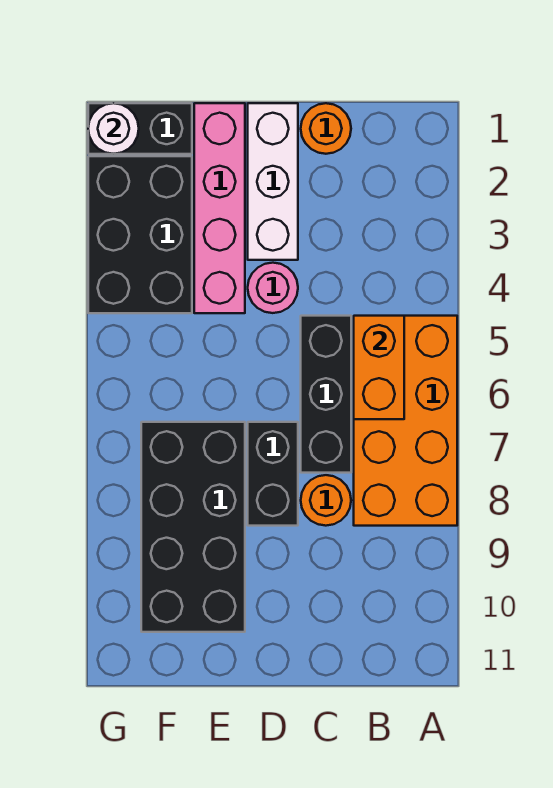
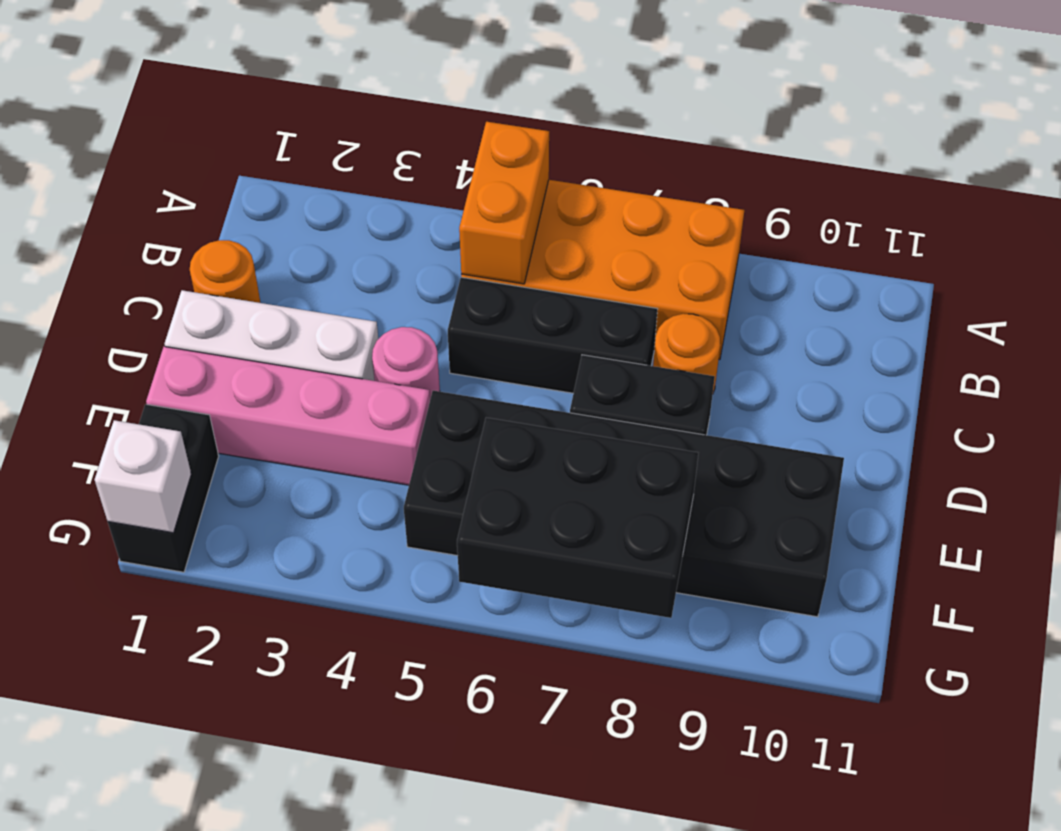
orange brick B5:B6 level 2 -> orange brick A5:B5 level 2
black brick E7:F10 level 1 -> black brick E5:F10 level 1
black brick F2:G4 level 1 -> black brick F6:G8 level 2
white round brick G1 level 2 -> white brick G1 level 2

